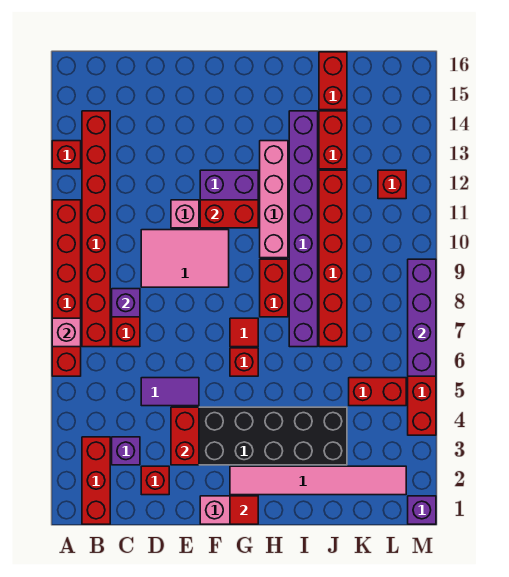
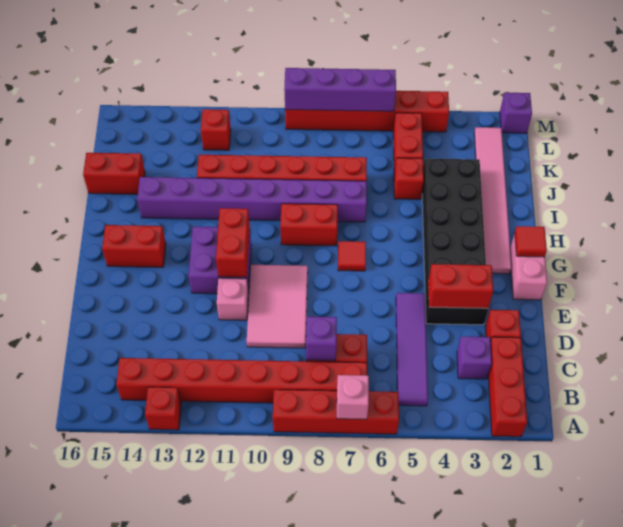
red brick A6:A11 level 1 -> red brick A6:A9 level 1
red brick B1:B3 level 1 -> red brick A2:C2 level 1
purple tile D5:E5 level 1 -> purple tile B5:E5 level 1
red brick G6 level 1 -> red brick J5 level 1
pink brick H10:H13 level 1 -> none
red brick J13:J14 level 1 -> red brick G14:G15 level 1

